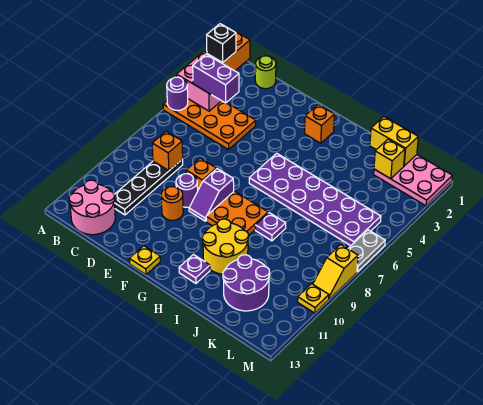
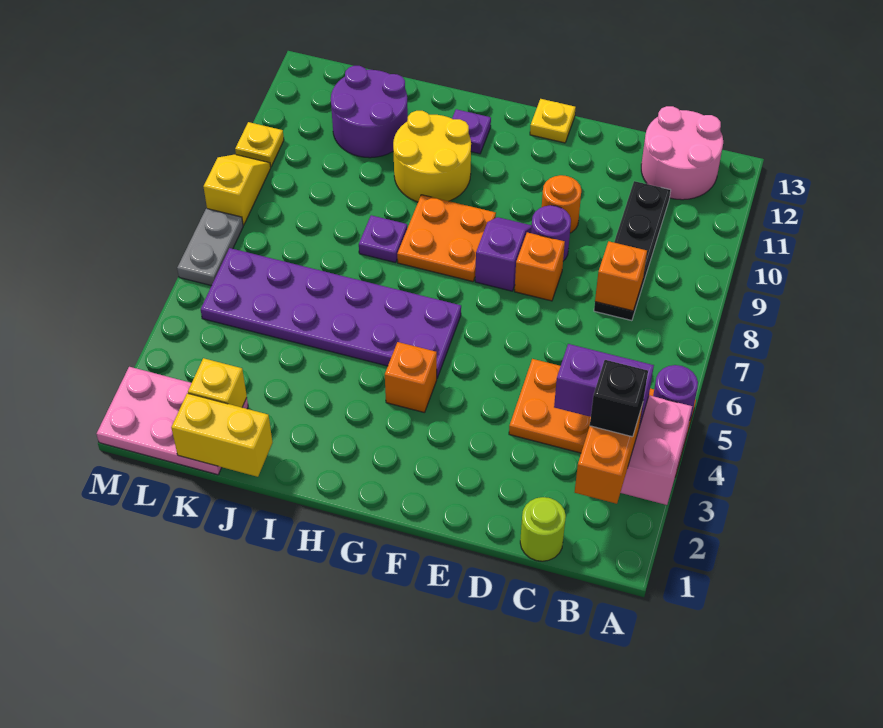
orange brick G2 level 1 -> orange brick G4 level 1

